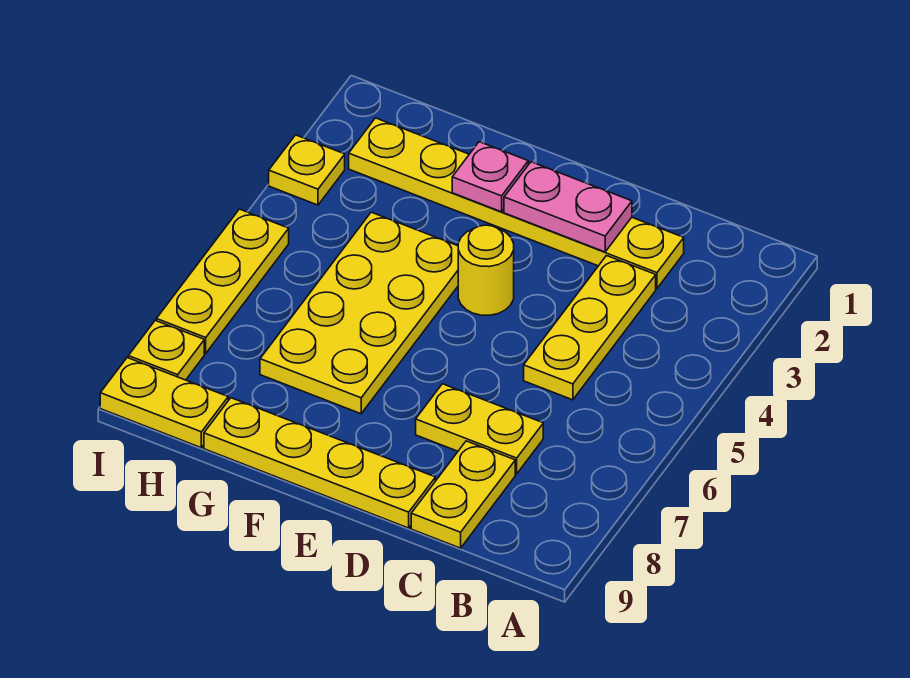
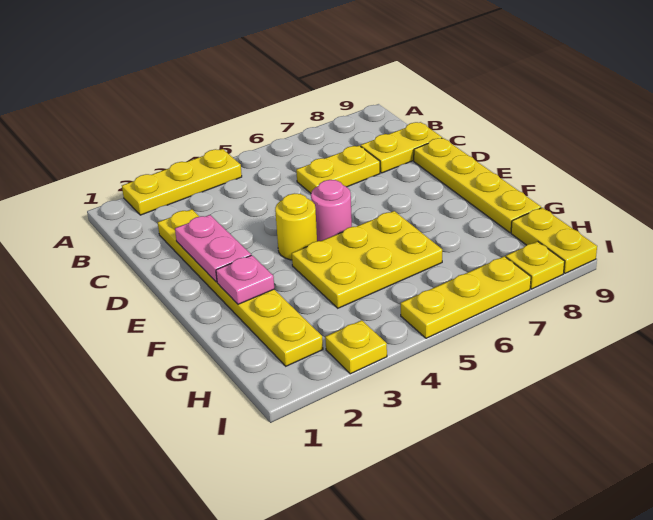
yellow plate C3:C5 level 1 -> yellow plate A2:A4 level 1
yellow plate C7:D7 level 1 -> yellow plate C6:C7 level 1
none -> pink round brick E5 level 1
yellow plate F4:G7 level 1 -> yellow plate F4:G6 level 1

